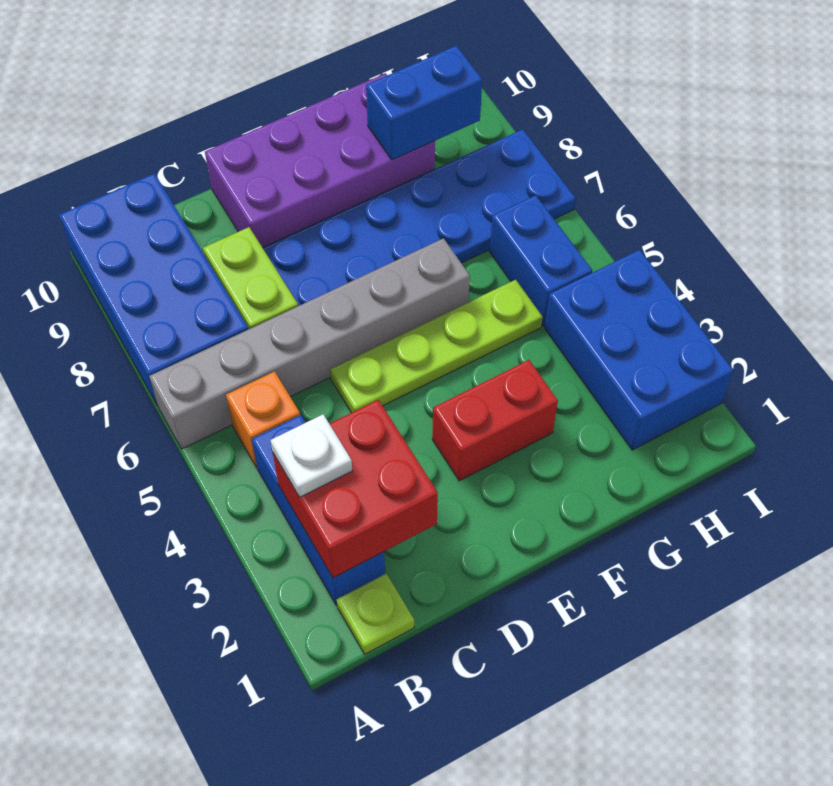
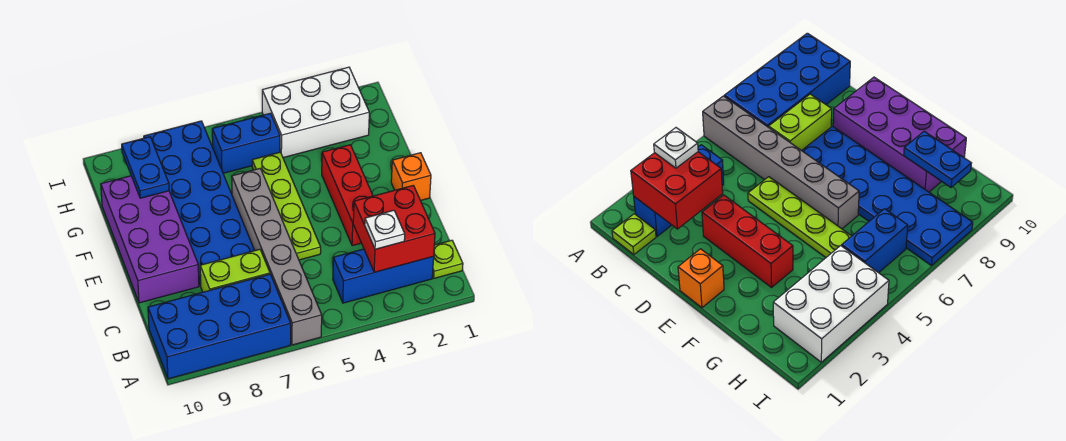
orange brick B5 level 1 -> orange brick E1 level 1
red brick E3:F3 level 1 -> red brick D3:F3 level 1
blue brick G9:H9 level 2 -> blue plate G9:H9 level 2
blue brick H2:I4 level 1 -> white brick H2:I4 level 1

